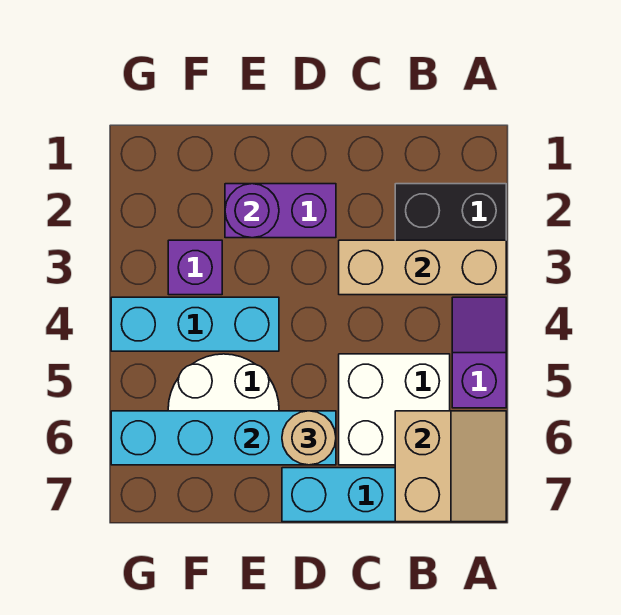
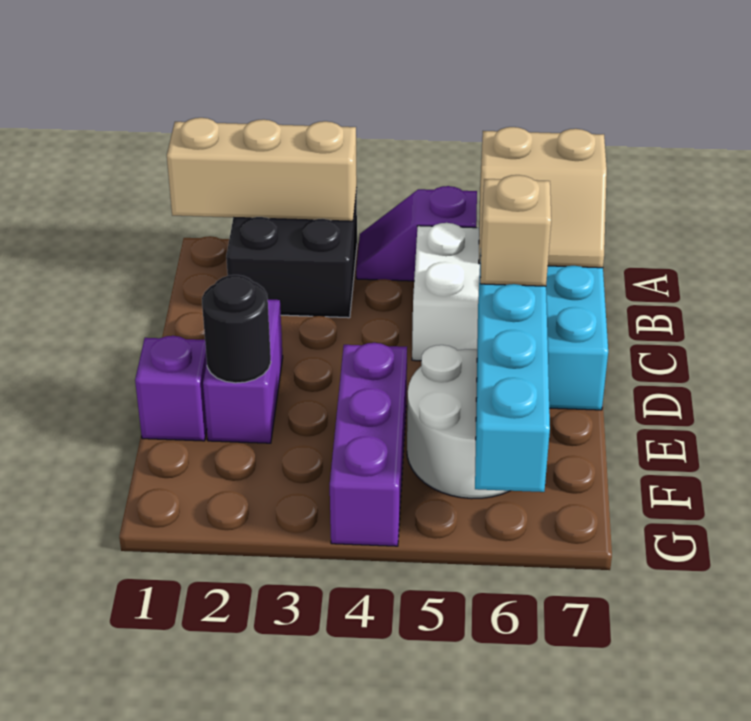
tan brick A3:C3 level 2 -> tan brick A1:A3 level 2
tan slope A6:B7 level 2 top B -> tan slope A6:B7 level 2 top A
tan round brick D6 level 3 -> tan brick D6 level 3
purple round brick E2 level 2 -> black round brick E2 level 2
cyan brick E4:G4 level 1 -> purple brick E4:G4 level 1
purple brick F3 level 1 -> purple brick E1 level 1

